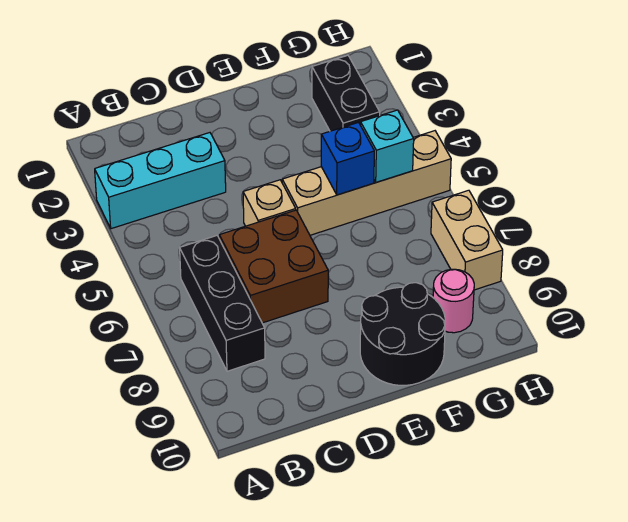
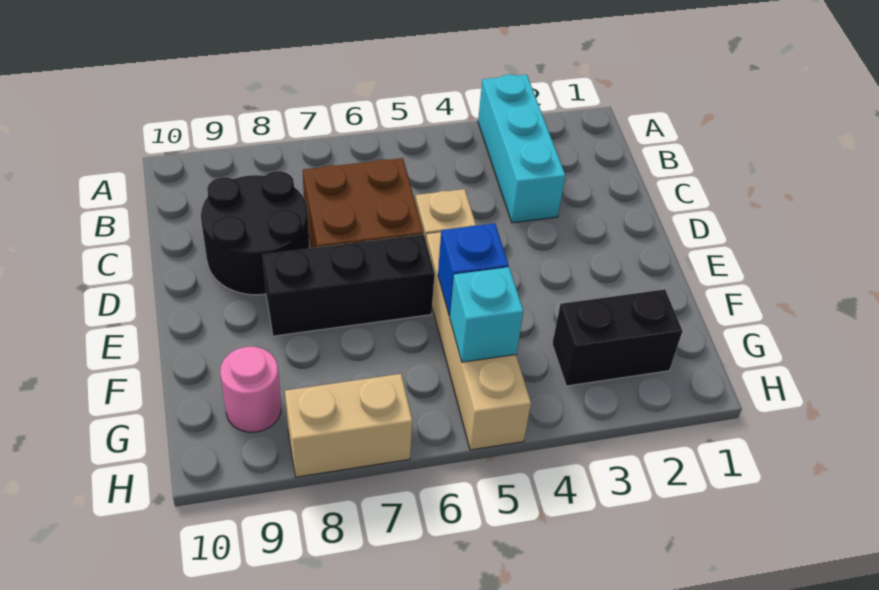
black brick B6:B8 level 1 -> black brick E6:E8 level 1
black round brick E9:F10 level 1 -> black round brick C8:D9 level 1

